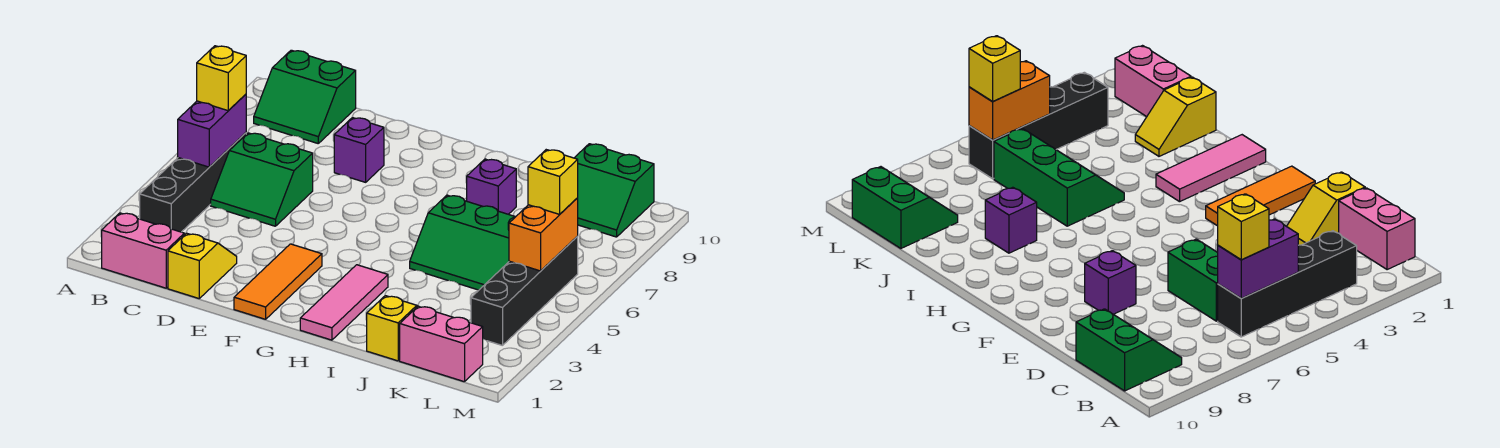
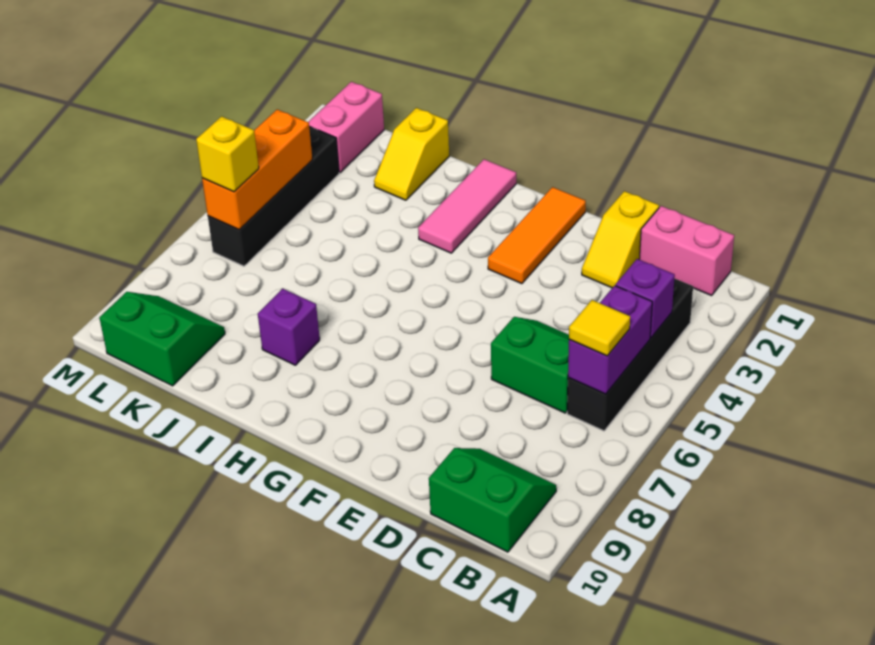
yellow brick B6 level 3 -> yellow tile B6 level 3
purple brick E8 level 1 -> purple brick B4 level 2
green slope I5:K6 level 1 top 6 -> none
pink brick K1:L1 level 1 -> pink brick L1:L2 level 1
orange brick L5:L6 level 2 -> orange brick L4:L6 level 2

